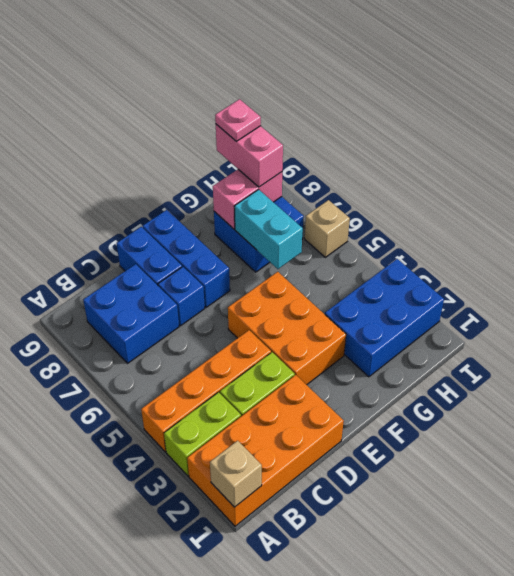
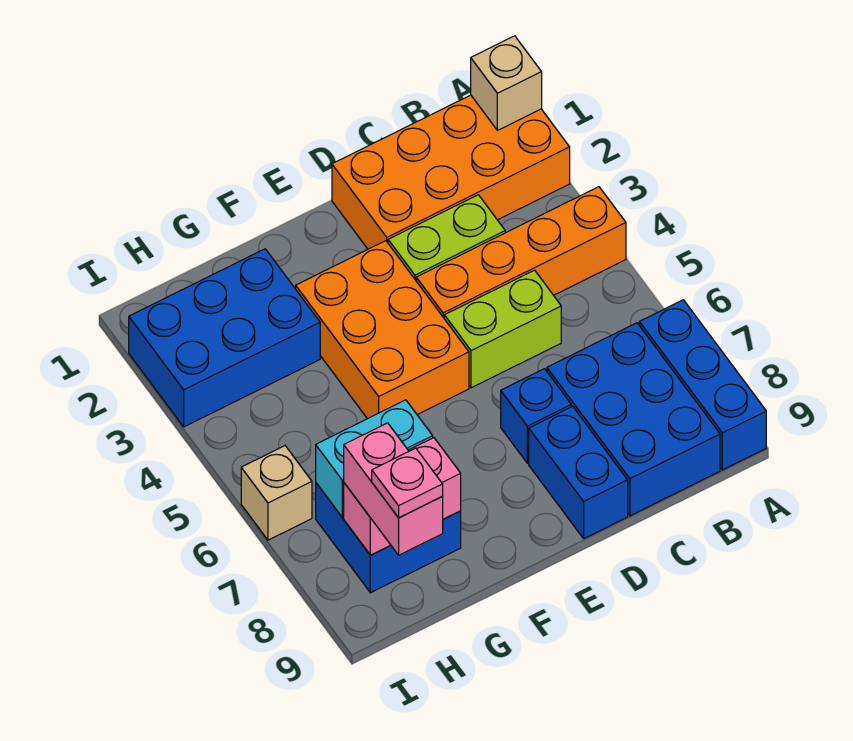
lime brick A3:B3 level 1 -> lime brick C5:D5 level 1
blue brick B7:C8 level 1 -> blue brick B7:C9 level 1
blue brick E7:E9 level 1 -> blue brick A7:A9 level 1
cyan brick G6:G7 level 2 -> cyan brick G7:H7 level 2

